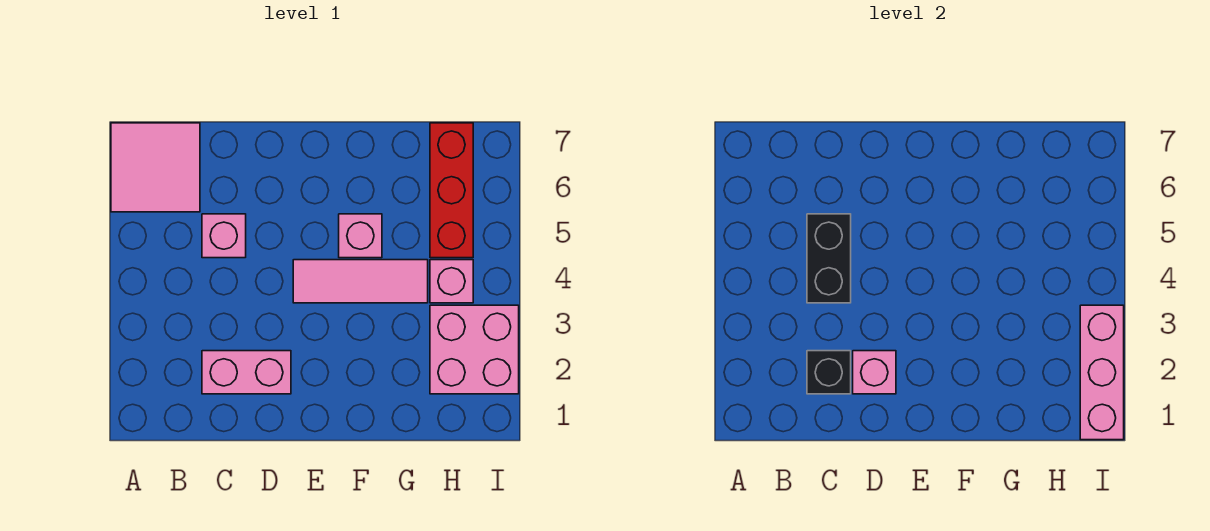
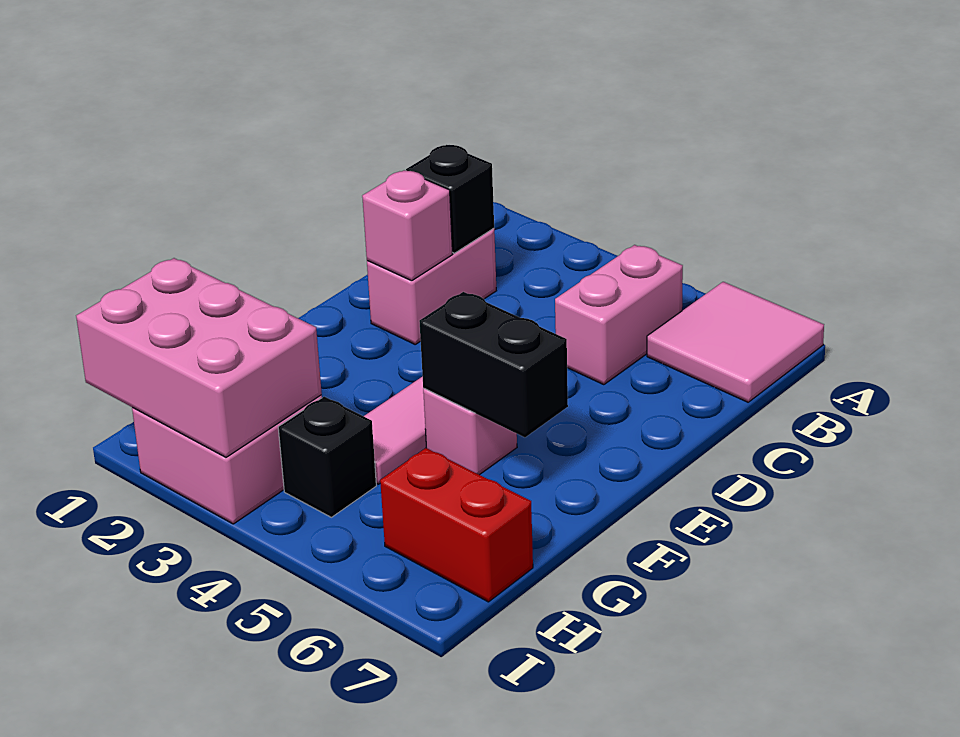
black brick C4:C5 level 2 -> black brick F5:F6 level 2
pink brick C5 level 1 -> pink brick B5:C5 level 1
pink brick H4 level 1 -> black brick H4 level 1
red brick H5:H7 level 1 -> red brick H6:H7 level 1
pink brick I1:I3 level 2 -> pink brick H1:I3 level 2

